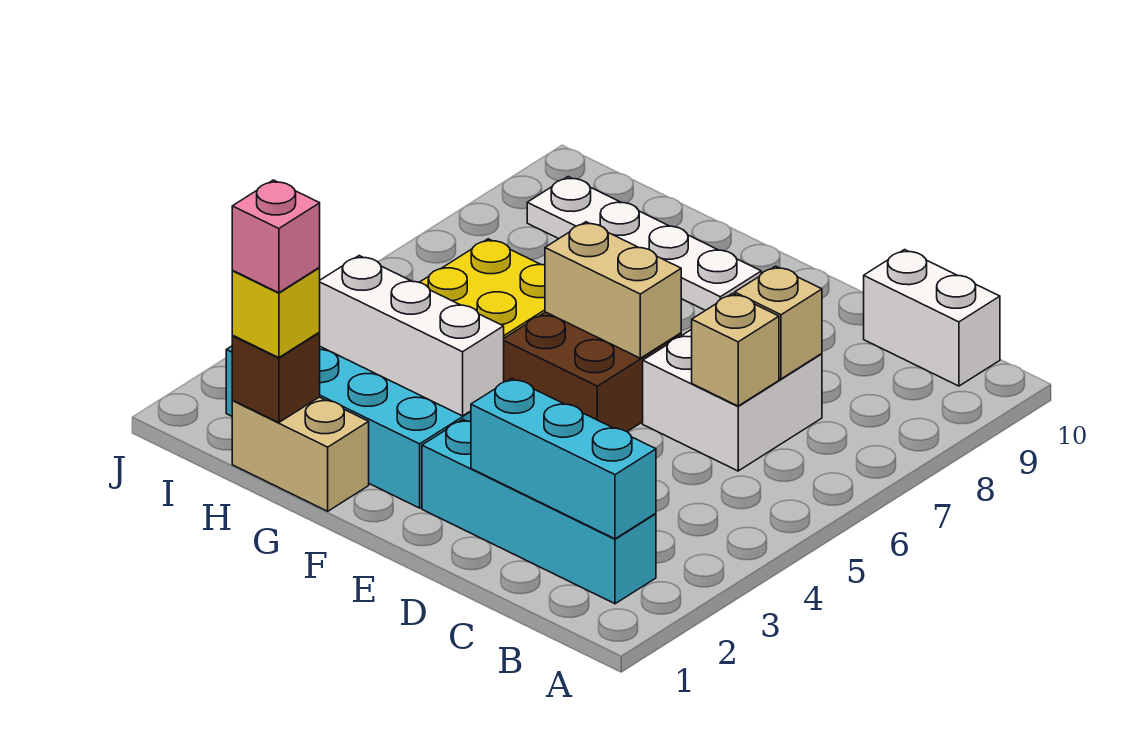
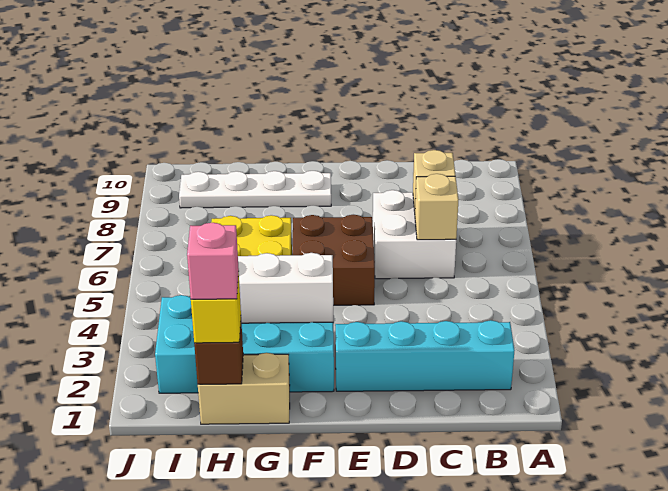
cyan brick B2:D2 level 2 -> none
white brick B10:C10 level 1 -> none
tan brick E6:F6 level 2 -> none

